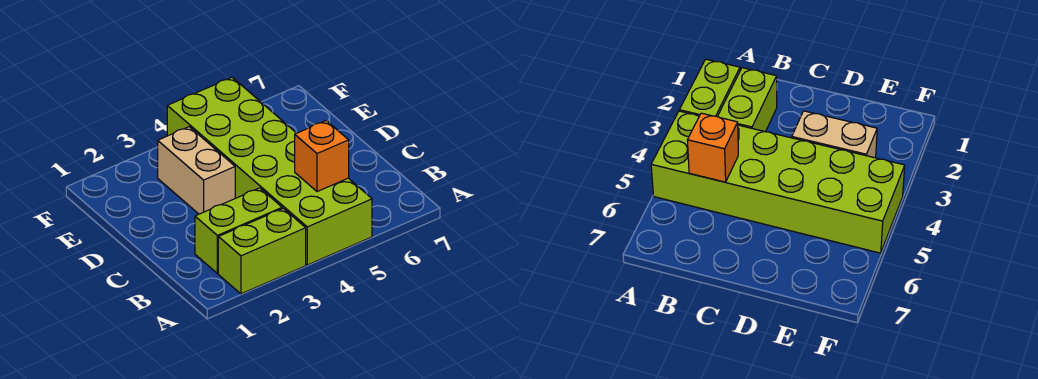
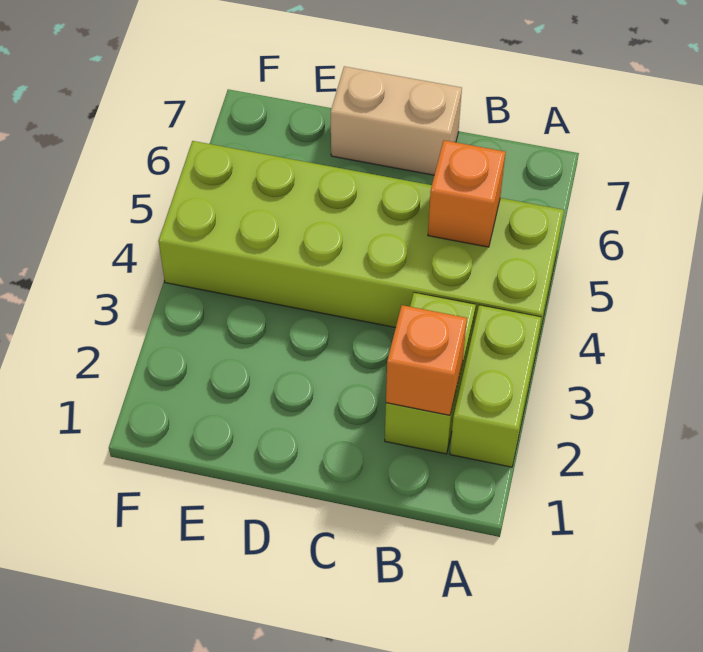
none -> orange brick B2 level 2
tan brick D3:E3 level 1 -> tan brick C7:D7 level 1

